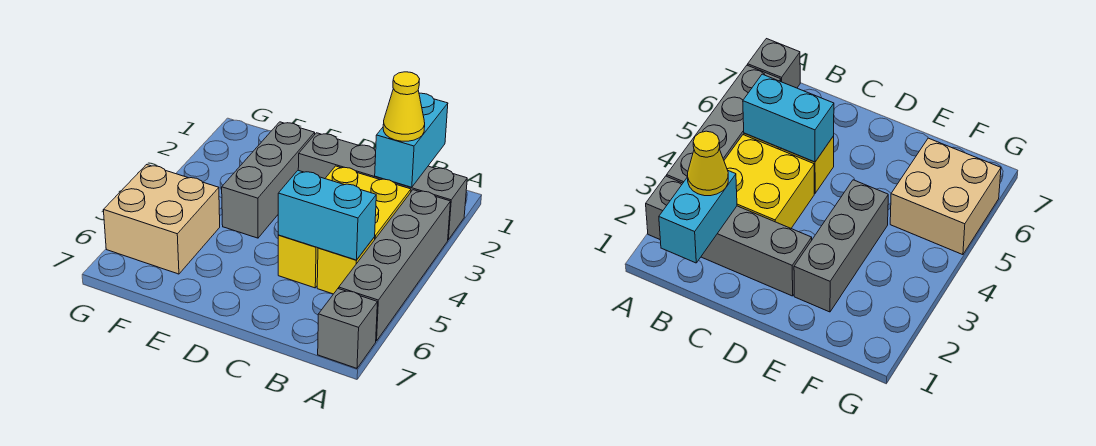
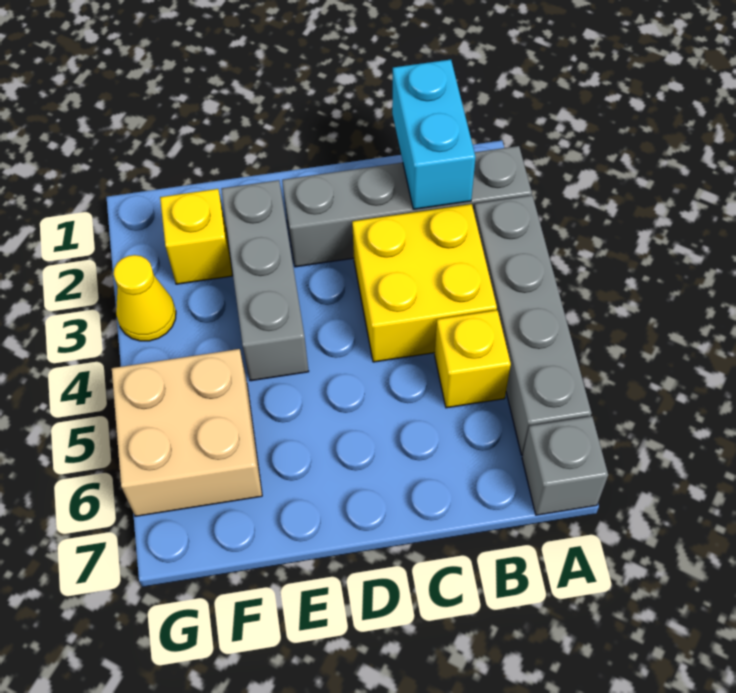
yellow cone B2 level 3 -> yellow cone G3 level 1
cyan brick B5:C5 level 2 -> none
yellow brick C5 level 1 -> yellow brick F2 level 1

